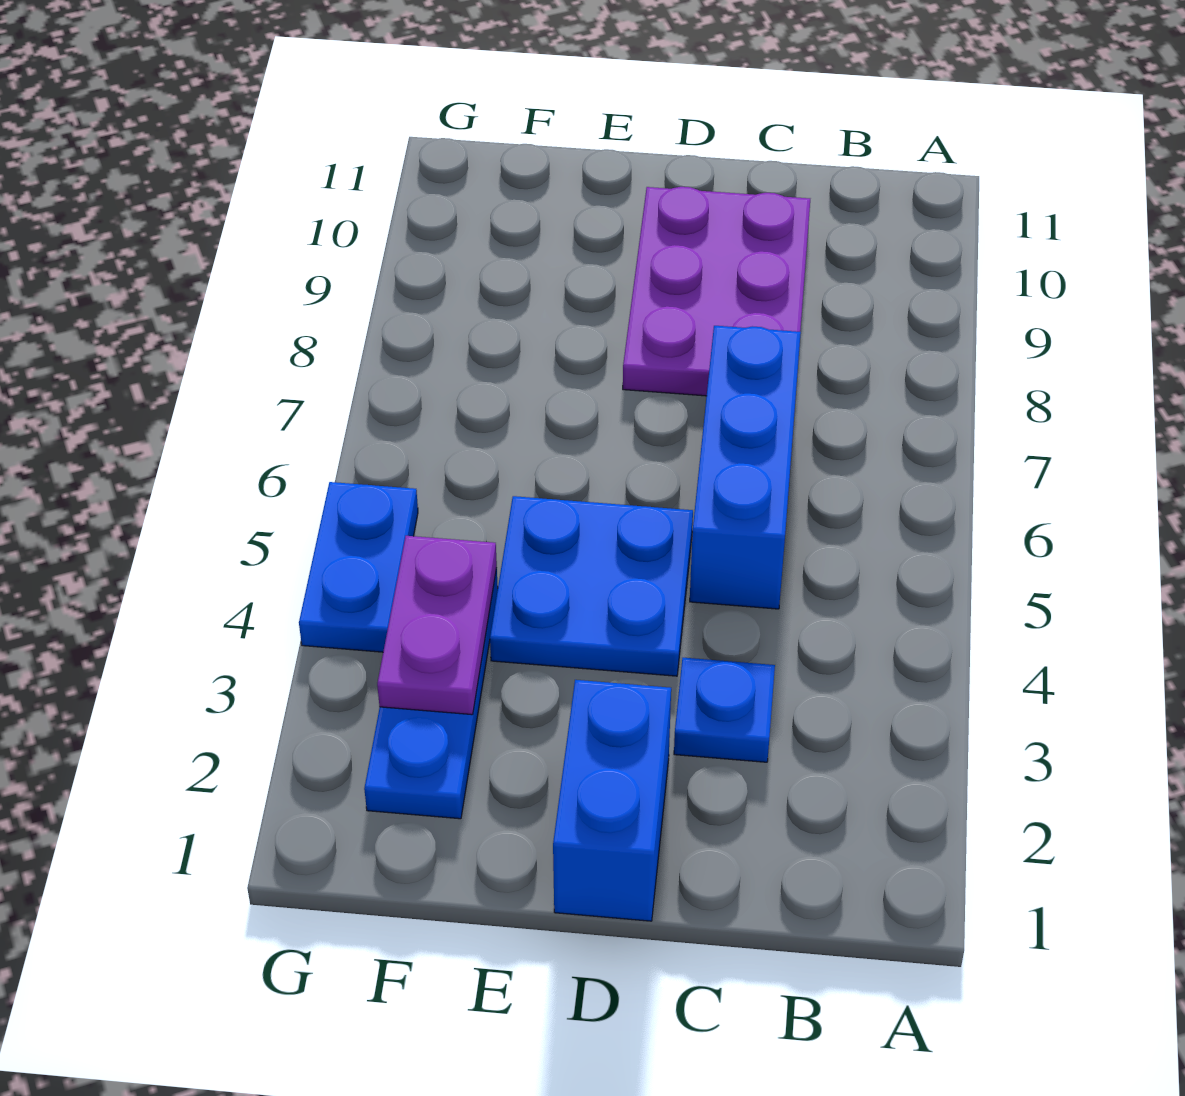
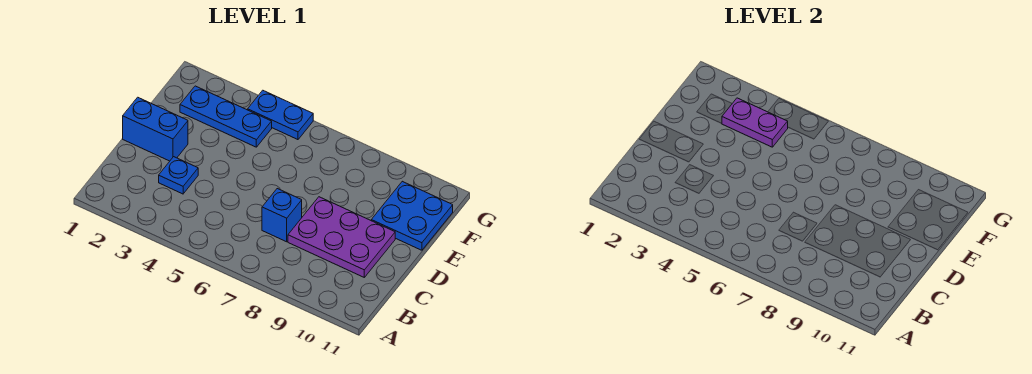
blue brick C5:C7 level 1 -> blue brick C7 level 1
blue plate D4:E5 level 1 -> blue plate E10:F11 level 1

